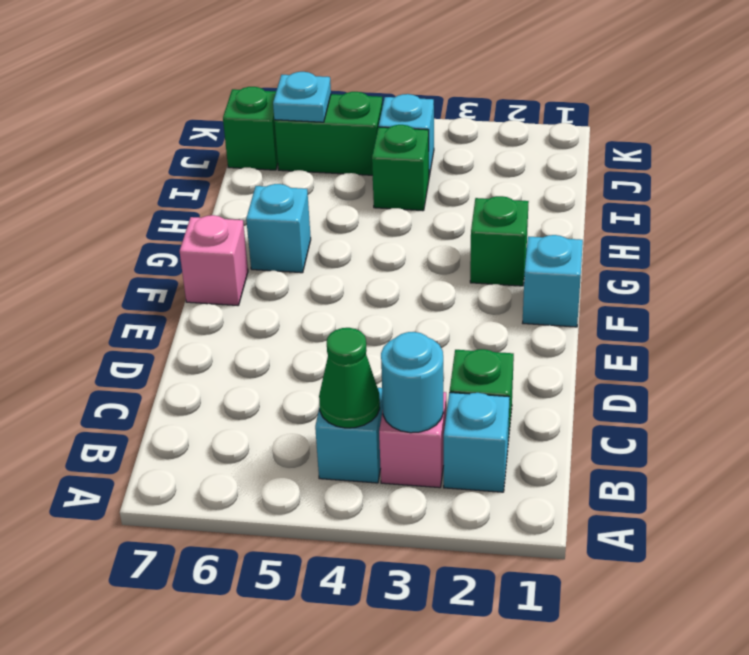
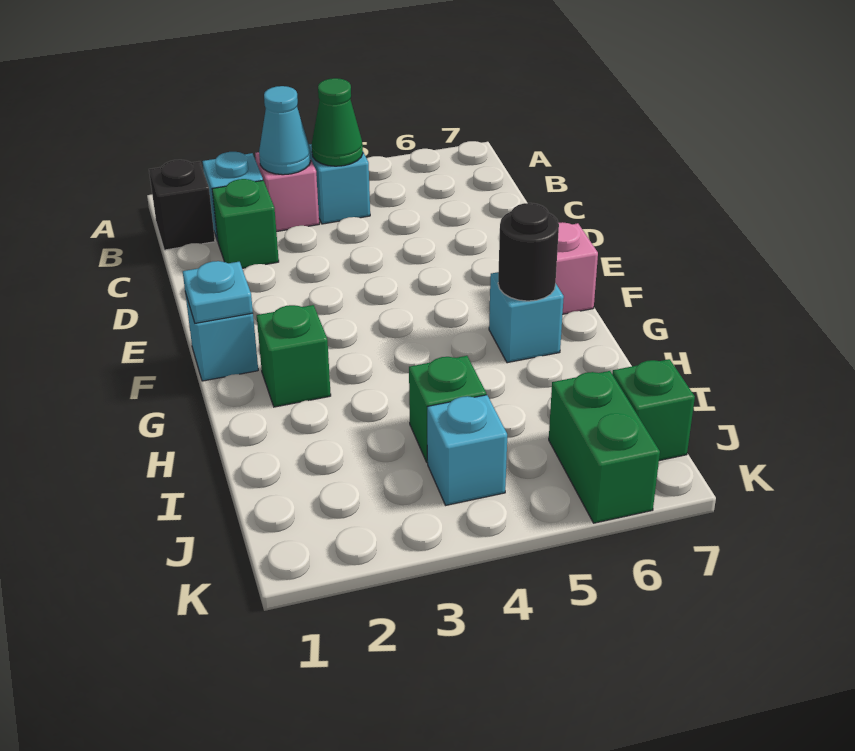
none -> black brick B1 level 1
cyan round brick B3 level 2 -> cyan cone B3 level 2
none -> black round brick G6 level 2
green brick J5:J6 level 1 -> green brick J6:K6 level 1
cyan plate J6 level 2 -> cyan plate F1 level 2

